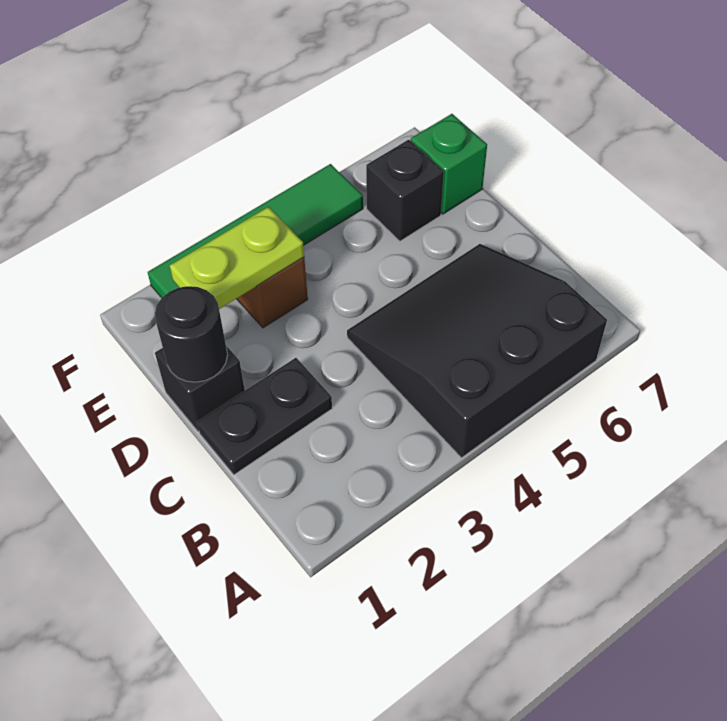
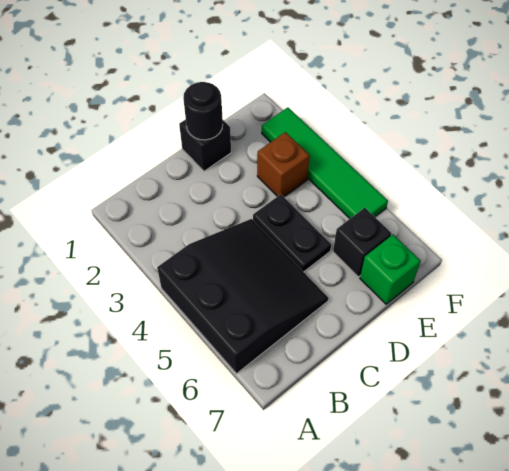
black plate C1:C2 level 1 -> black plate D4:D5 level 1
lime plate E2:E3 level 2 -> none

